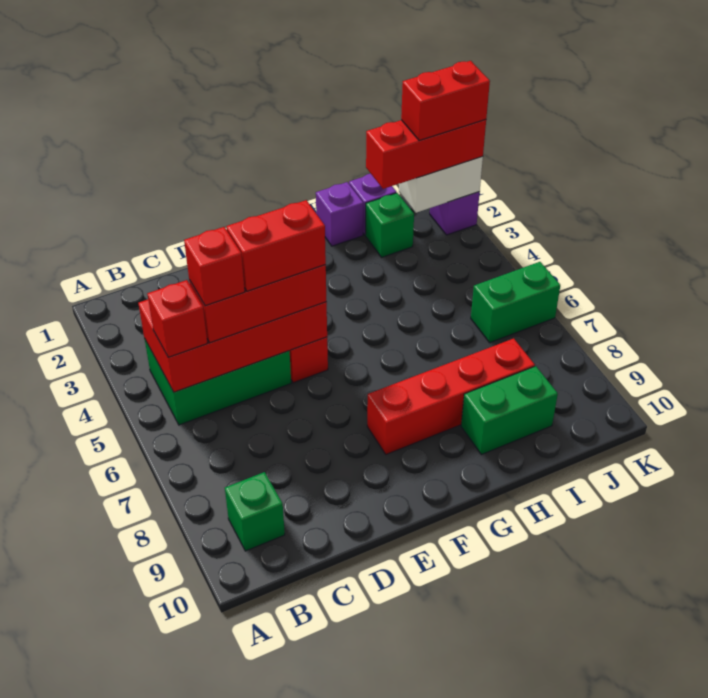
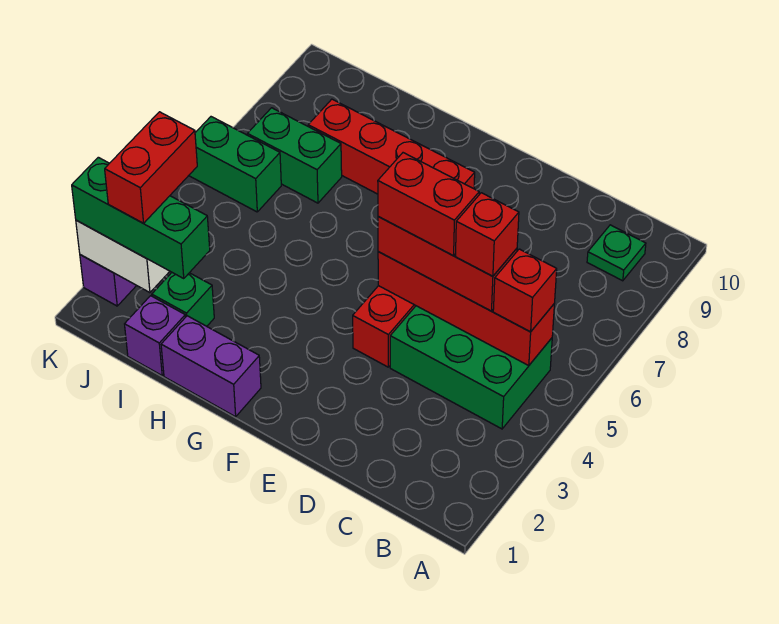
red brick B4:E5 level 2 -> red brick B5:E5 level 2
green brick B9 level 1 -> green plate B9 level 1
purple brick H1 level 1 -> purple brick G1:H1 level 1
green brick H9:I9 level 1 -> green brick I7:J7 level 1
red brick I2:K2 level 3 -> green brick I2:K2 level 3
red brick J2:K2 level 4 -> red brick J2:J3 level 4

